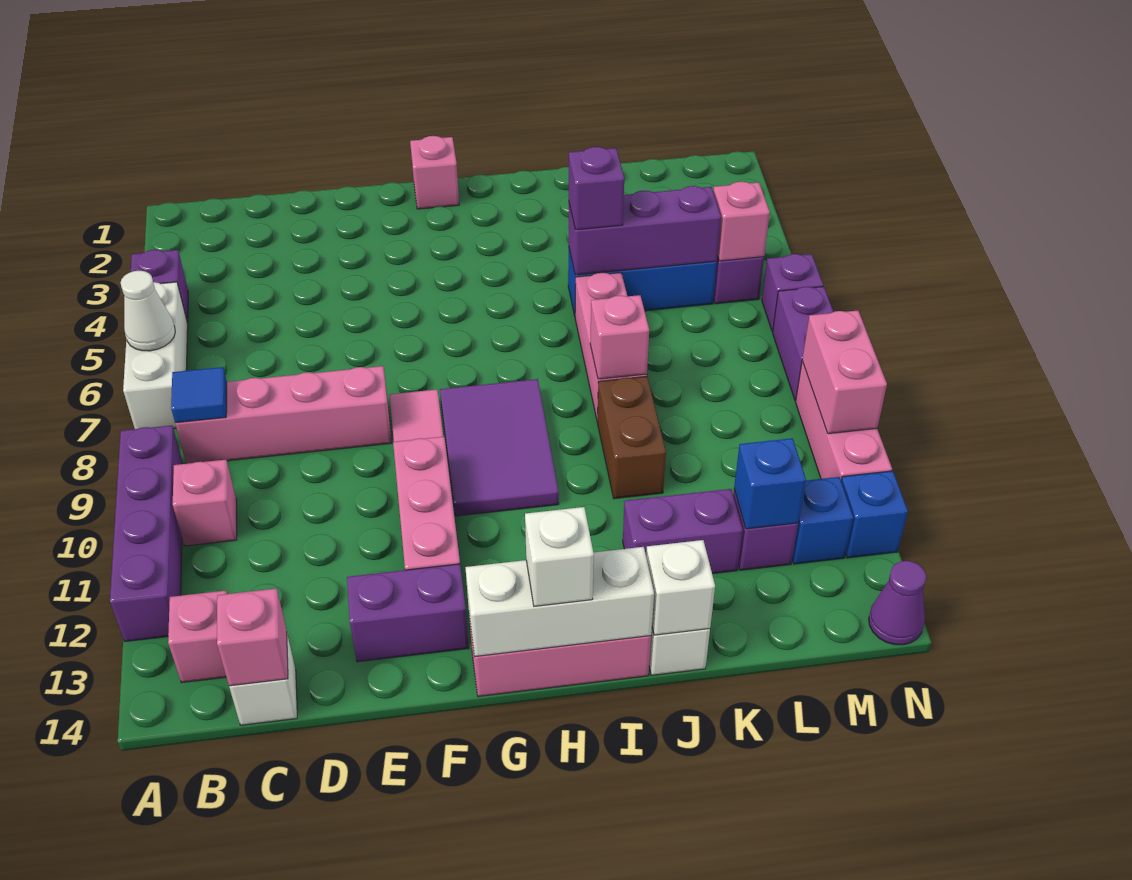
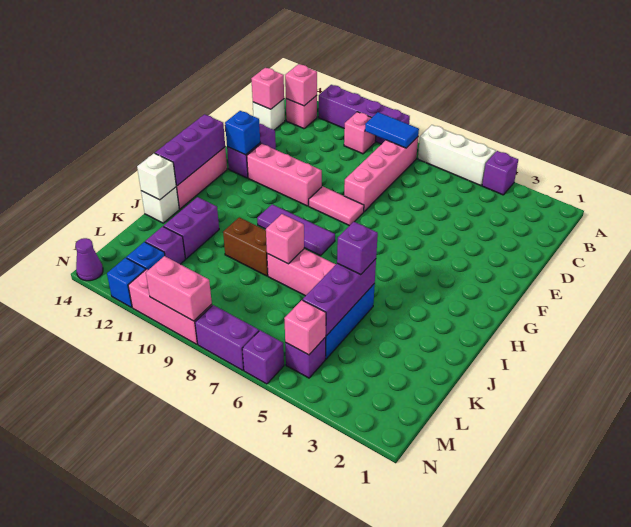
white cone A6 level 2 -> none
blue tile B8 level 2 -> blue tile B8:B9 level 2
pink brick G1 level 1 -> pink brick B13 level 2
purple tile G8:H10 level 1 -> purple tile H8:H10 level 1
white brick G14:I14 level 2 -> purple brick G14:I14 level 2
white brick H14 level 3 -> none
blue brick L12 level 2 -> blue brick F13 level 2

